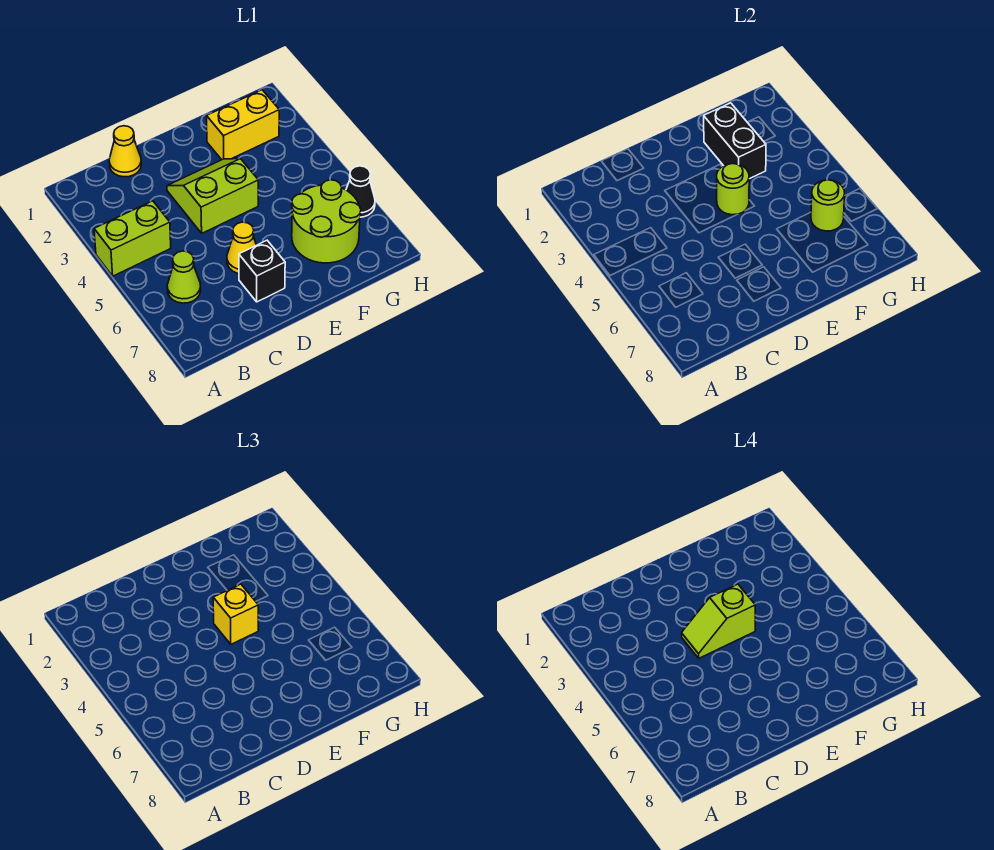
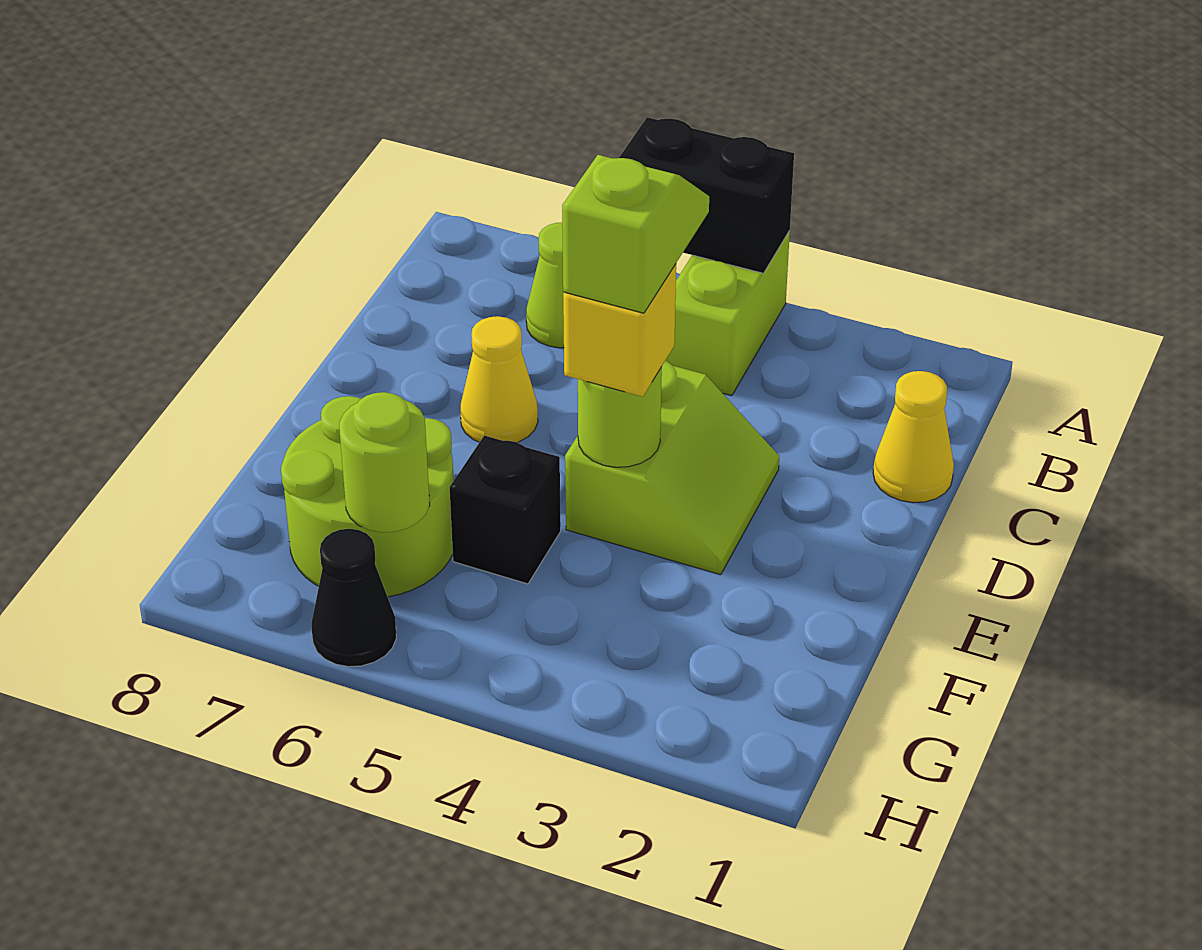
black brick D7 level 1 -> black brick F5 level 1
yellow brick F2:G2 level 1 -> none
black brick F2:F3 level 2 -> black brick A4:A5 level 2

